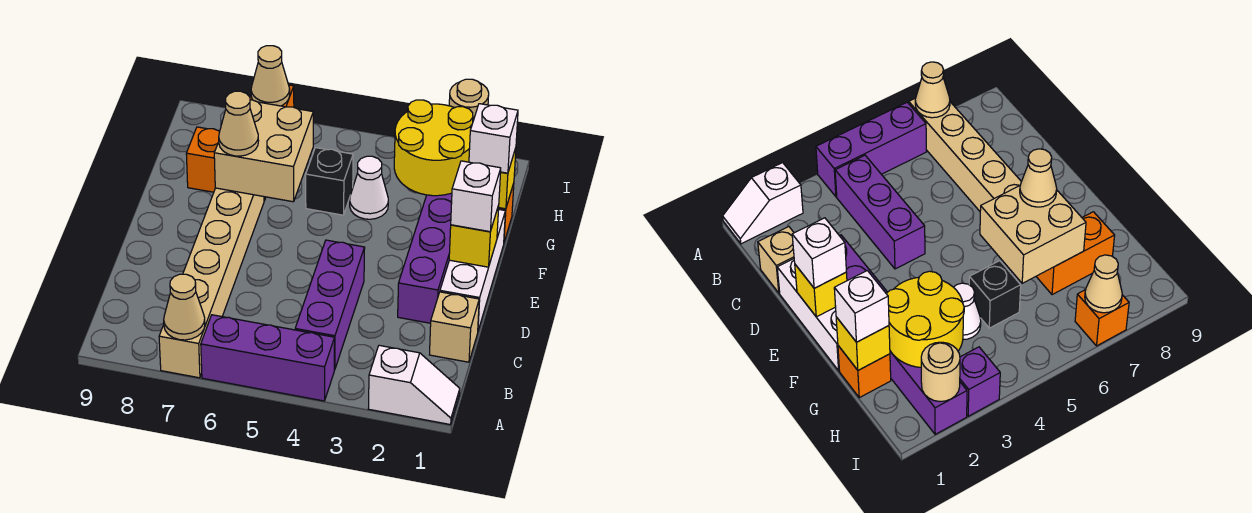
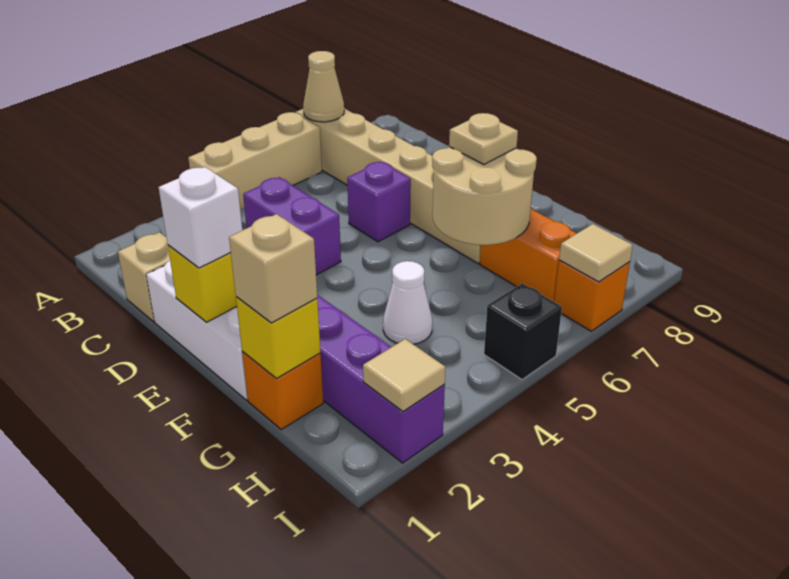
white slope A1:A2 level 1 top 2 -> none
purple brick A4:A6 level 1 -> tan brick A4:A6 level 1
purple brick B4:D4 level 1 -> purple brick C4:D4 level 1
tan brick F6:G7 level 2 -> tan round brick F6:G7 level 2
tan cone F7 level 3 -> tan plate F7 level 3
white brick G1 level 3 -> tan brick G1 level 3
yellow round brick G2:H3 level 2 -> none
black brick G5 level 1 -> black brick I5 level 1
orange brick G7:G8 level 1 -> orange brick G7:H7 level 1
tan round brick I2 level 2 -> tan tile I2 level 2
purple brick I3 level 1 -> purple brick D6 level 1
tan cone I7 level 2 -> tan tile I7 level 2

